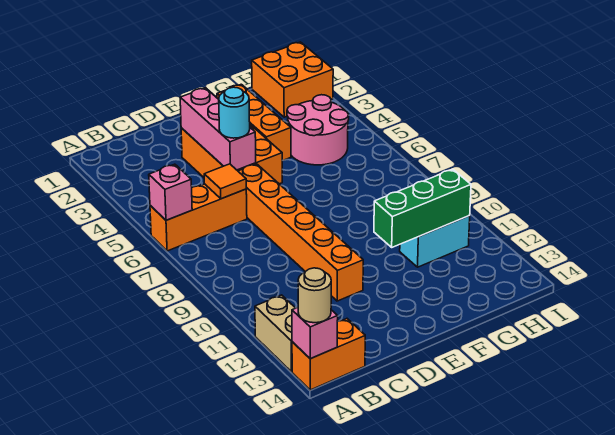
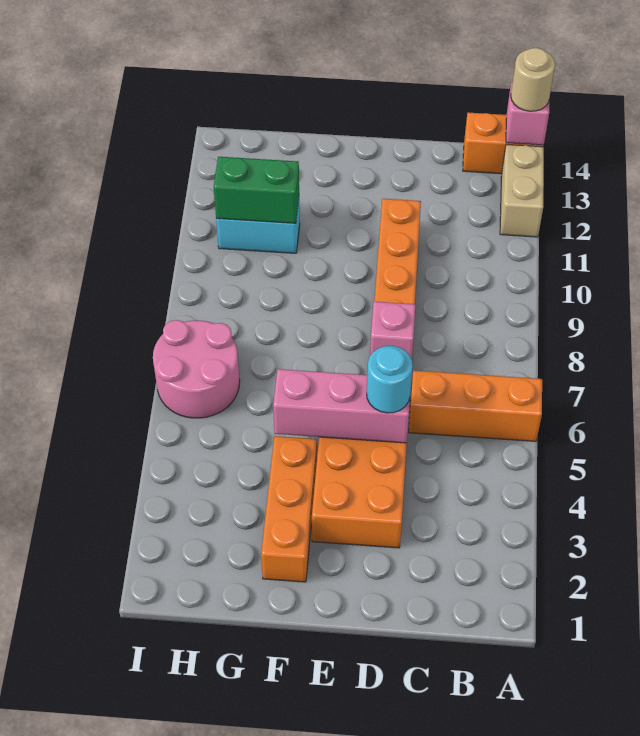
pink brick A6 level 2 -> pink brick D7 level 2
orange tile C6 level 2 -> none
pink brick D3:D5 level 2 -> pink brick D5:F5 level 2
green brick F11:H11 level 2 -> green brick G11:H11 level 2
pink round brick G4:H5 level 1 -> pink round brick H6:I7 level 1
orange brick H1:I2 level 1 -> none

